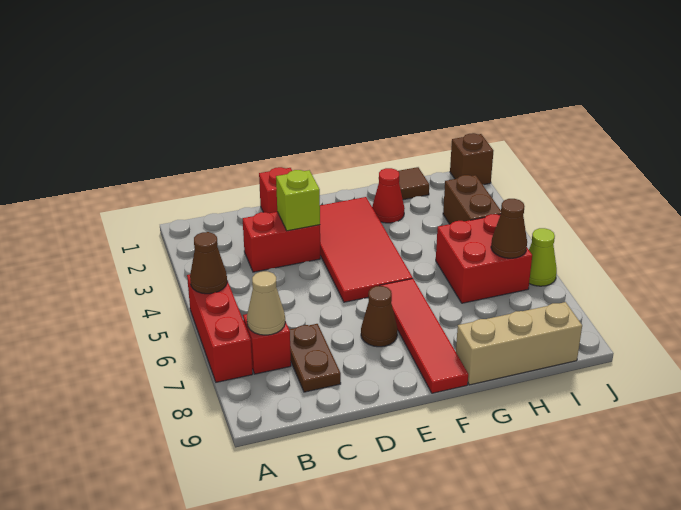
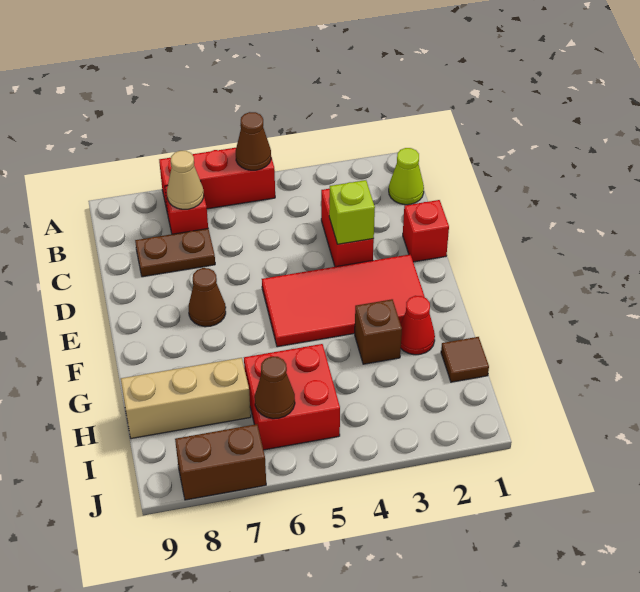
red tile F6:F9 level 1 -> none
tan brick G9:I9 level 1 -> tan brick H7:H9 level 1
brown brick I3:I4 level 1 -> brown brick J7:J8 level 1
brown brick J1 level 1 -> brown brick G3 level 1
lime cone J6 level 1 -> lime cone B1 level 1

